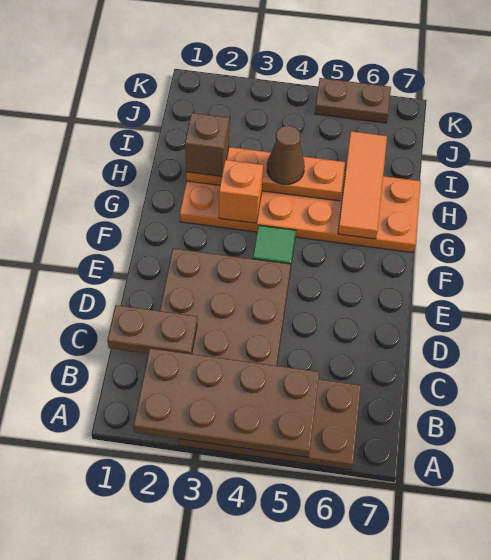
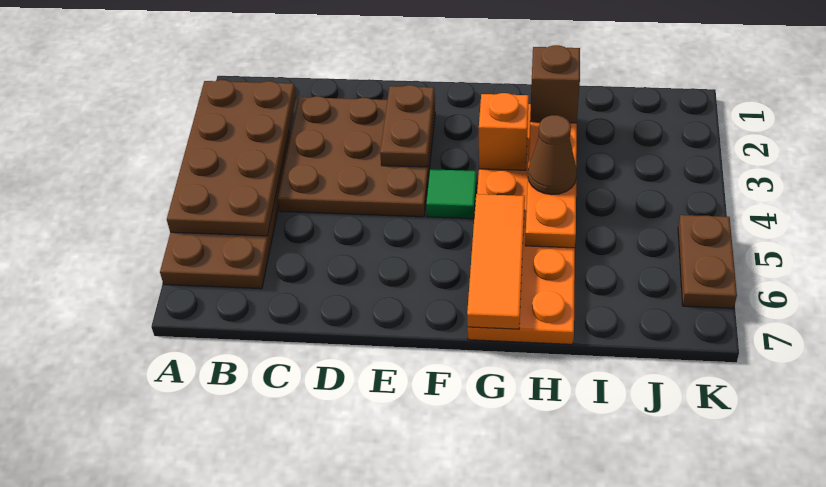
brown plate C1:C2 level 2 -> brown plate E2:E3 level 2
orange tile G6:I6 level 2 -> orange tile G5:G7 level 2

